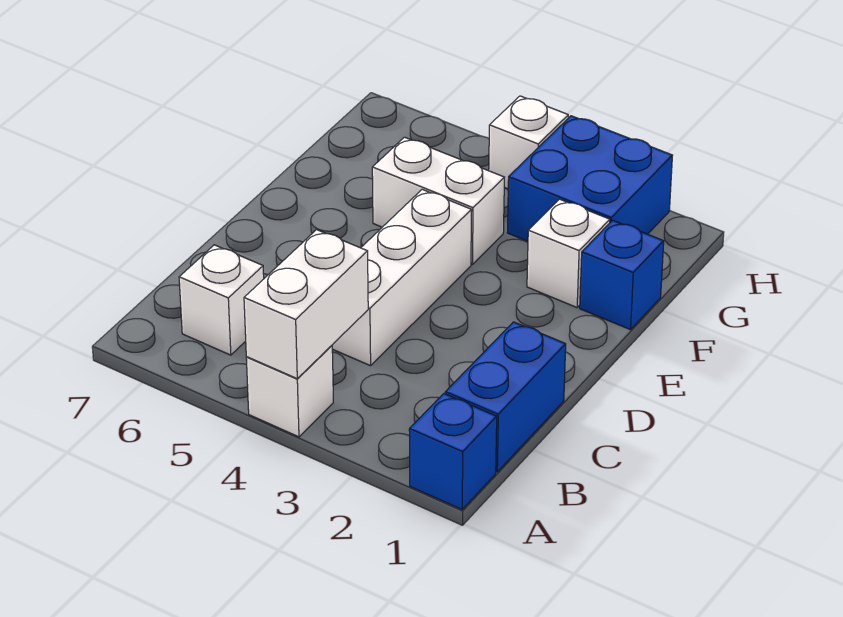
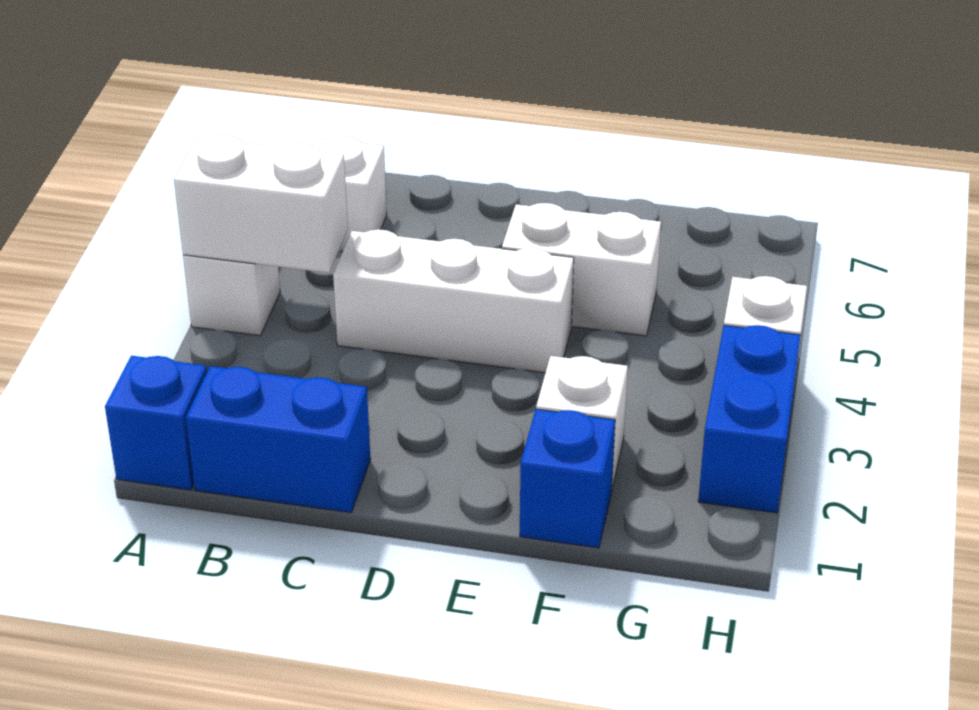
white brick F4:F5 level 1 -> white brick E5:F5 level 1
blue brick G2:H3 level 1 -> blue brick H2:H3 level 1

